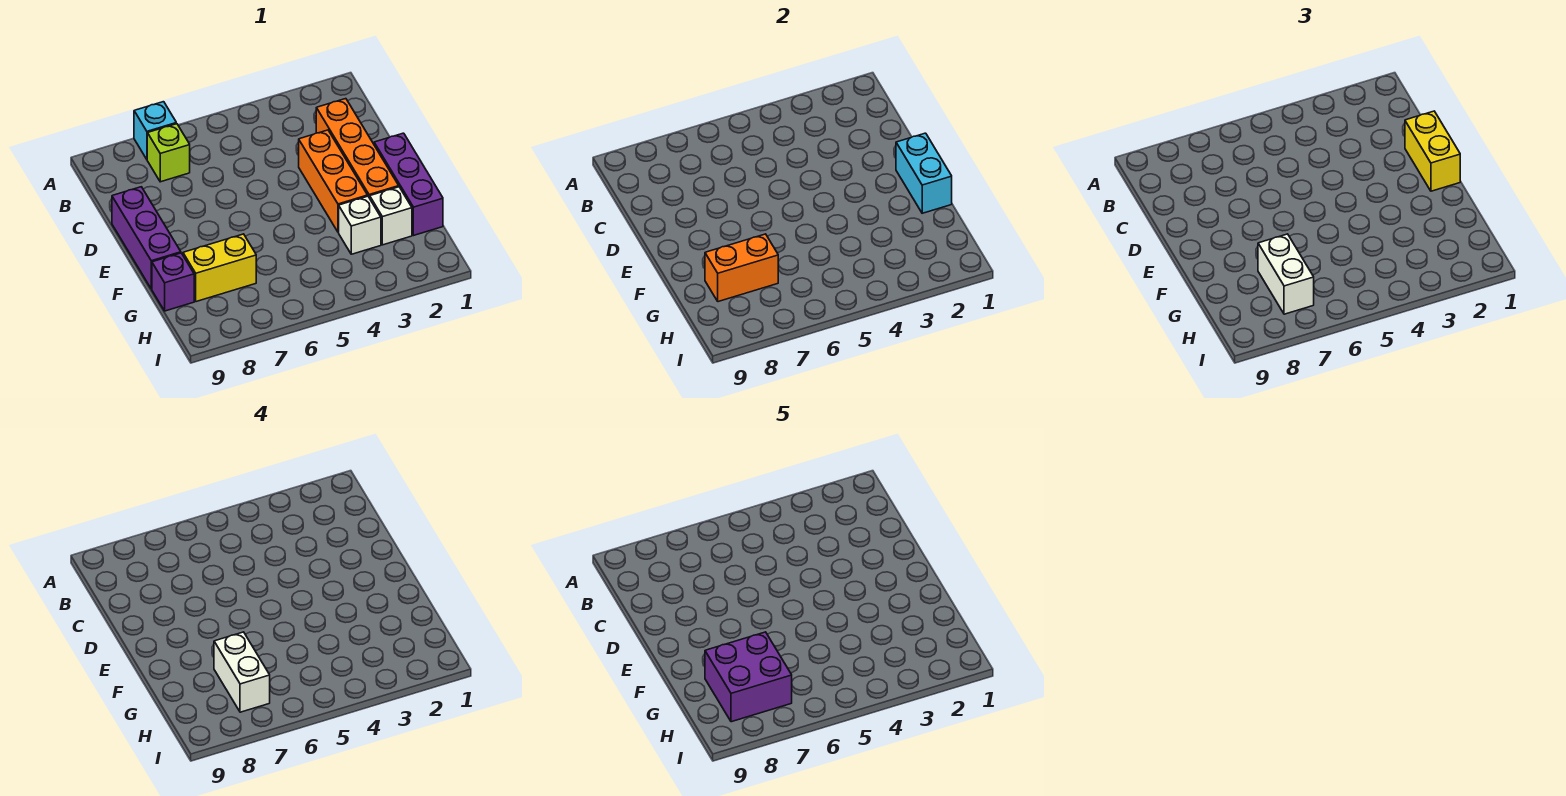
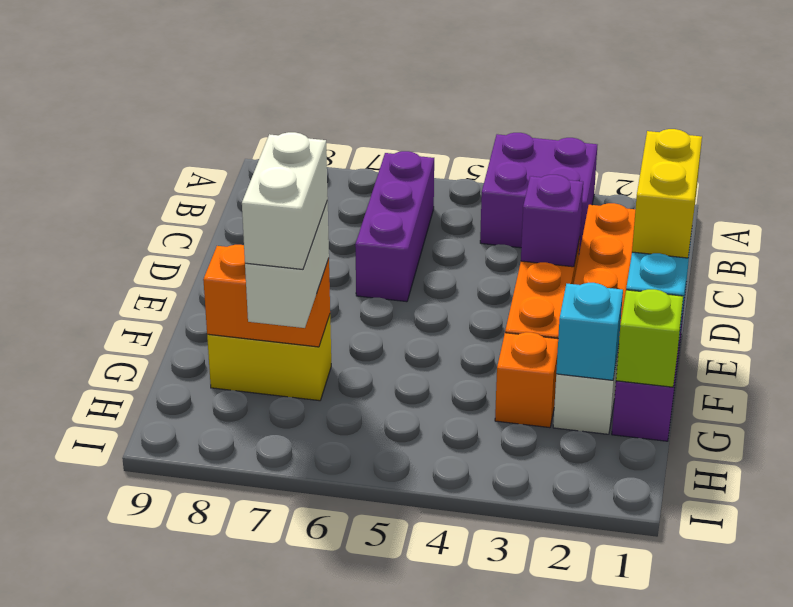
cyan brick A7 level 1 -> cyan brick G2 level 2
lime brick B7 level 1 -> lime brick G1 level 2
purple brick D9:F9 level 1 -> purple brick B6:D6 level 1
white brick G3 level 1 -> orange brick G3 level 1
purple brick G7:H8 level 5 -> purple brick A3:B4 level 1
purple brick G9 level 1 -> purple brick D3 level 2

